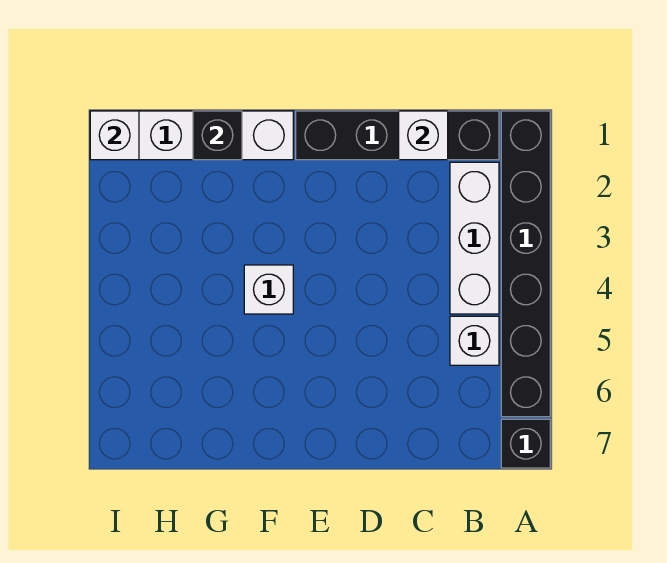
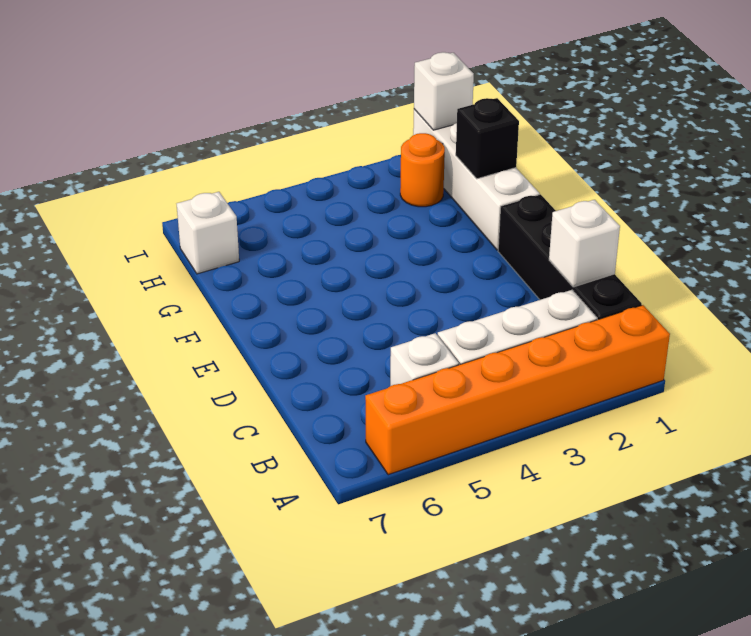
black brick A1:A6 level 1 -> orange brick A1:A6 level 1
black brick A7 level 1 -> none
white brick F4 level 1 -> white brick H7 level 1
none -> orange round brick H2 level 1

